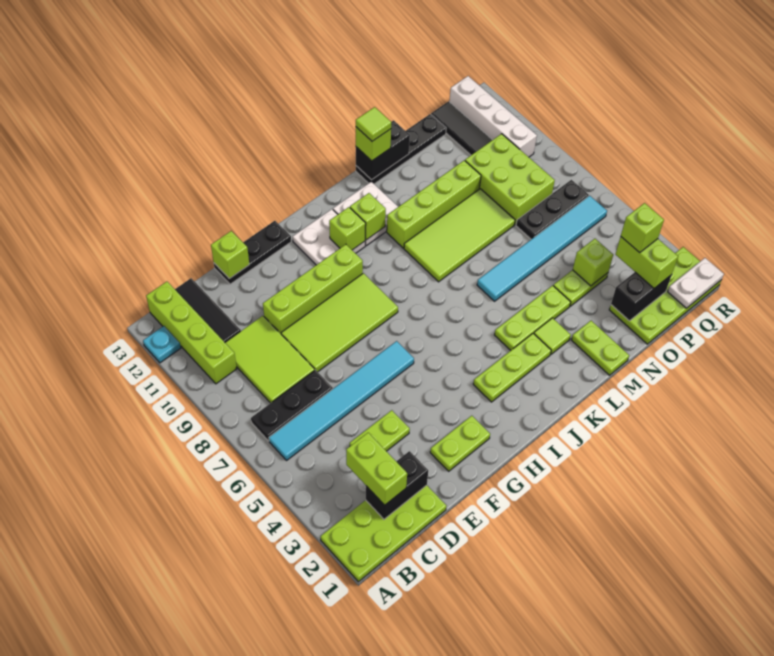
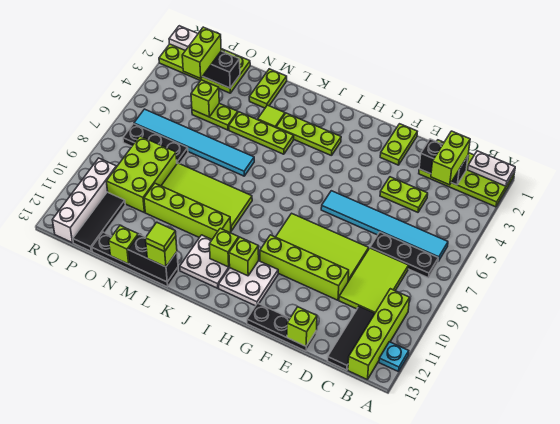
none -> white plate A1:B1 level 2
lime plate F2:G2 level 1 -> lime plate F1:F2 level 1
lime brick P3 level 4 -> lime brick N13 level 2

